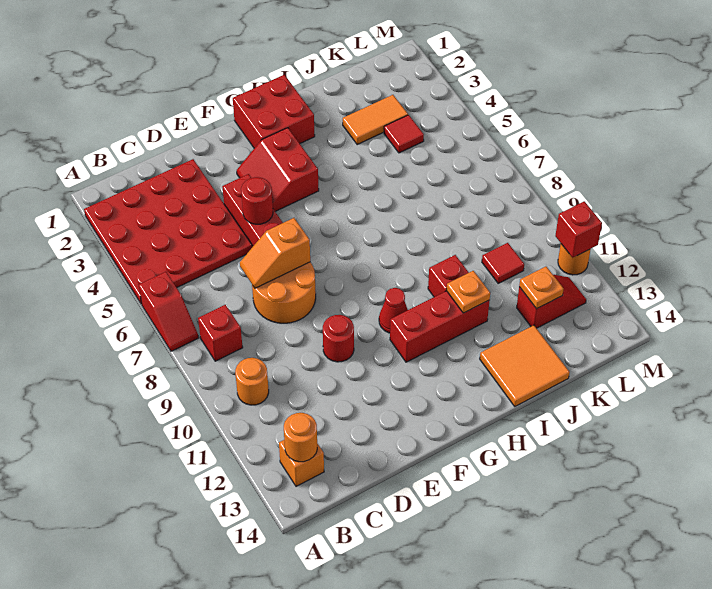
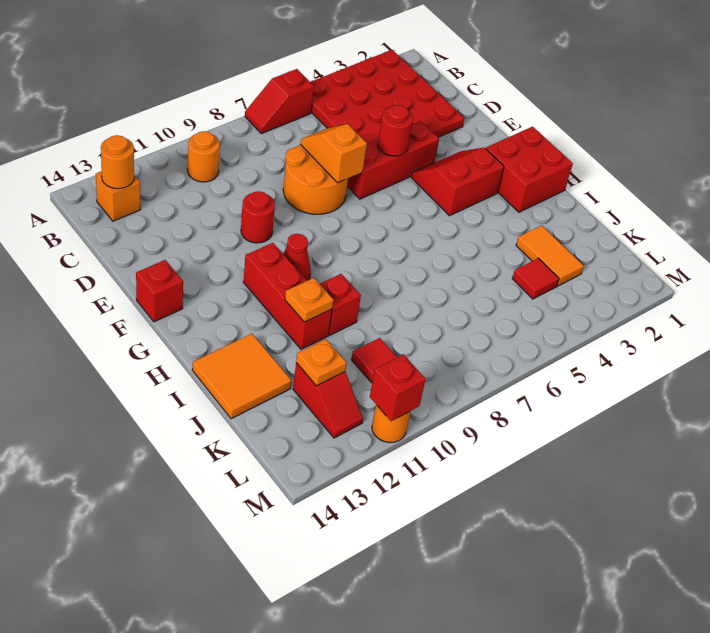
red brick B8 level 1 -> red brick F14 level 1

